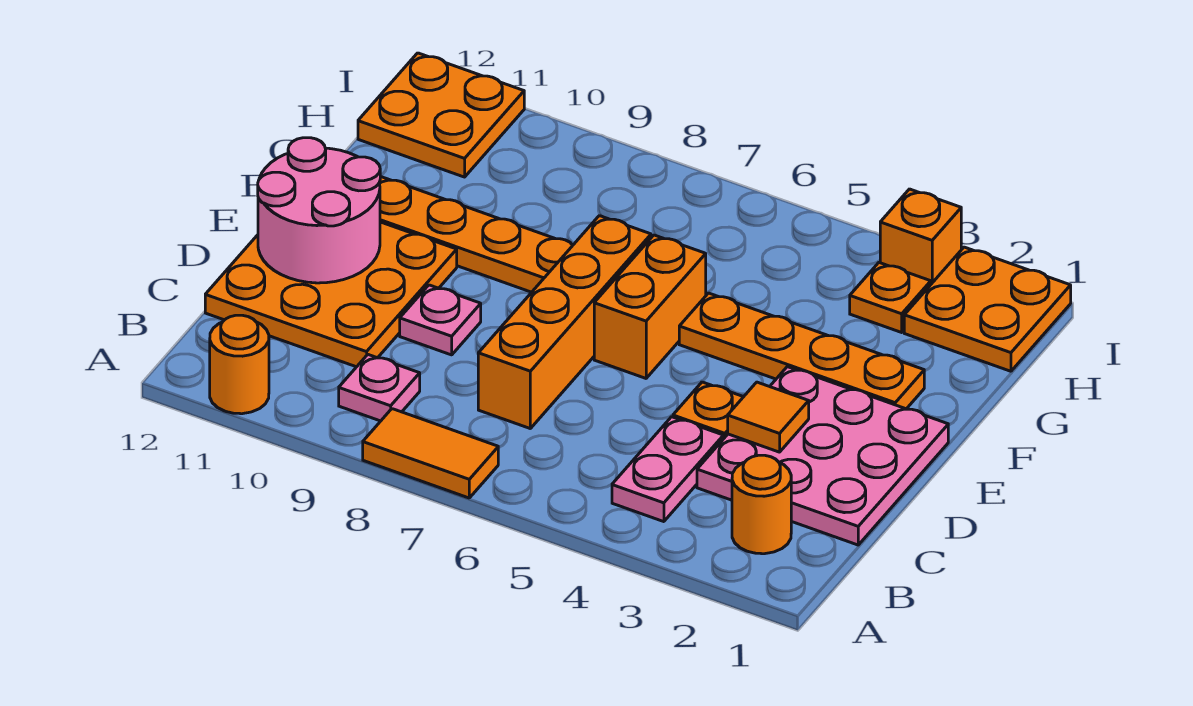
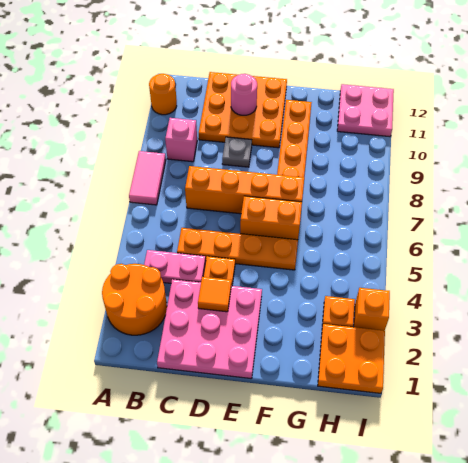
orange tile A7:A8 level 1 -> pink tile A7:A8 level 1
orange round brick B2 level 1 -> orange round brick A2:B3 level 1
pink plate B9 level 1 -> pink brick B9 level 1
pink plate D9 level 1 -> grey plate D9 level 1
pink round brick D11:E12 level 2 -> pink round brick D11 level 2
orange plate F2:F5 level 1 -> orange plate C5:F5 level 1
orange plate H11:I12 level 1 -> pink plate H11:I12 level 1

